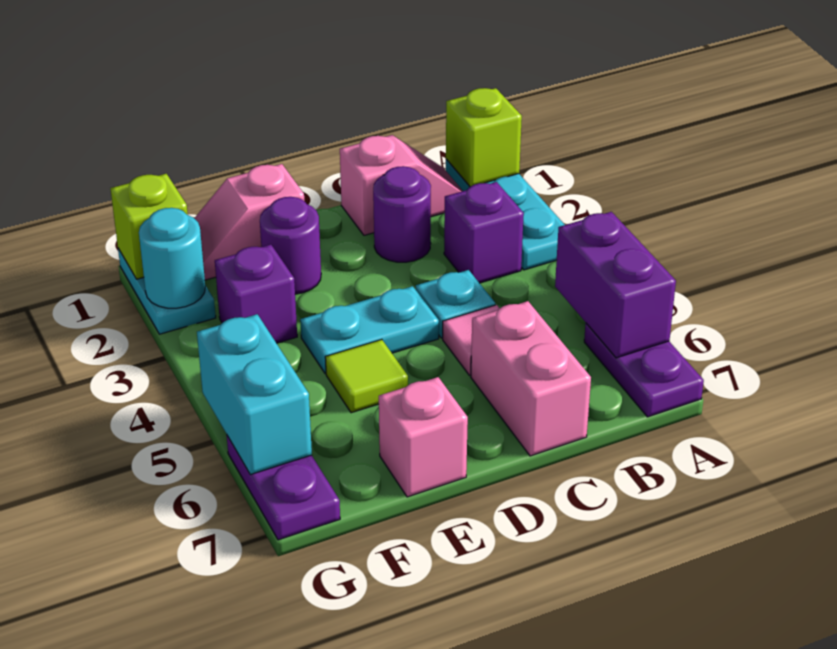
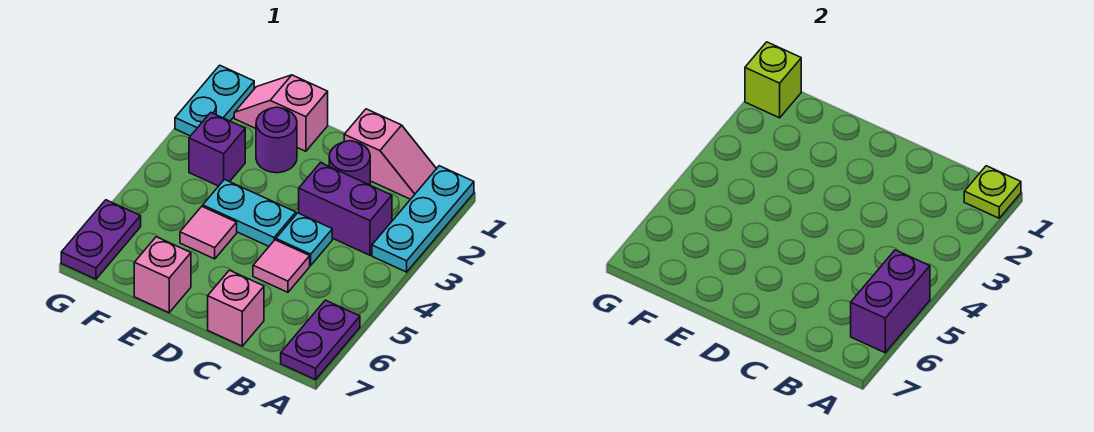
lime brick A1 level 2 -> lime plate A1 level 2
purple brick B3 level 1 -> purple brick B3:C3 level 1
pink brick C6:C7 level 1 -> pink brick C7 level 1
lime tile E5 level 1 -> pink tile E5 level 1
cyan round brick G2 level 2 -> none
cyan brick G5:G6 level 2 -> none

